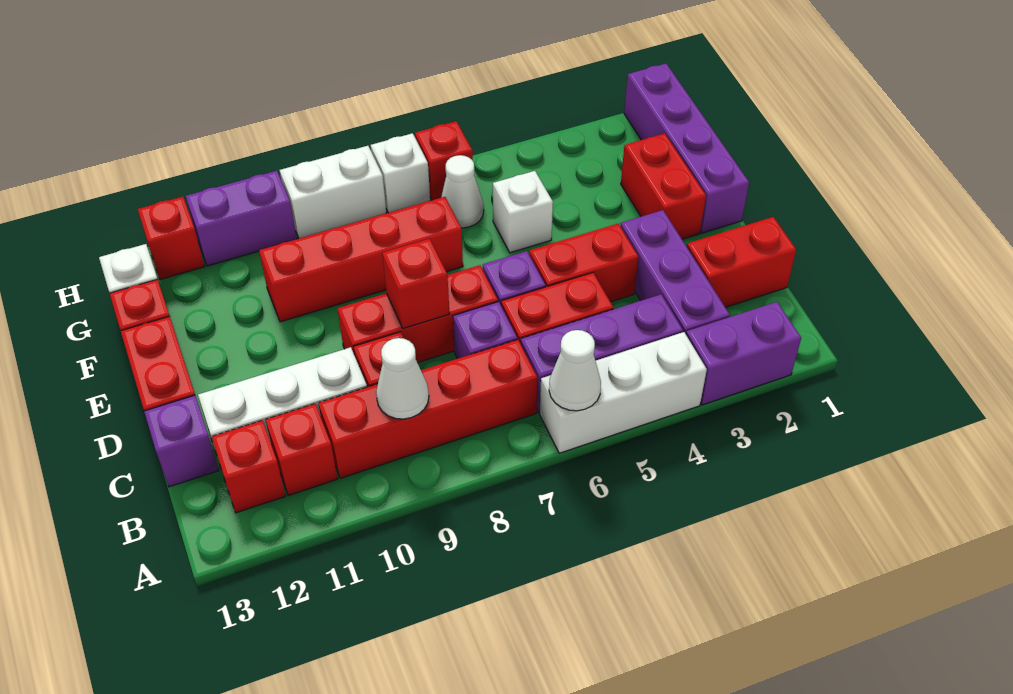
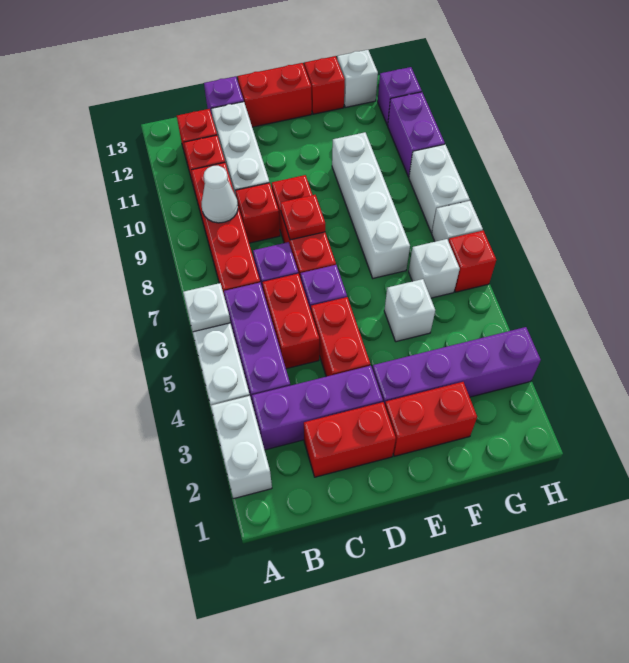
purple brick A2:A3 level 1 -> white brick A2:A3 level 1
white cone A6 level 2 -> white plate A6 level 2
red brick C1:C2 level 1 -> red brick C2:D2 level 1
red brick D8 level 2 -> red plate D8 level 2
purple brick E1:H1 level 1 -> purple brick E3:H3 level 1
red brick F7:F10 level 1 -> white brick F7:F10 level 1
white cone G6 level 1 -> white brick G6 level 1
red brick H12 level 1 -> purple brick H12 level 1

